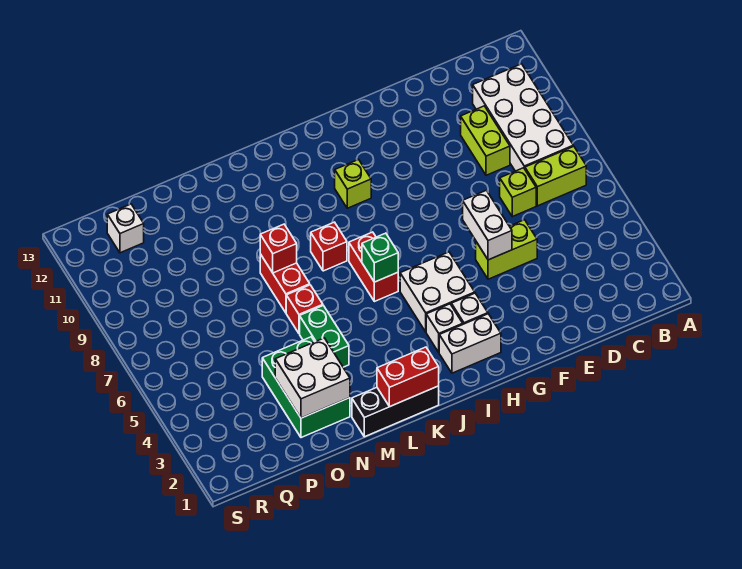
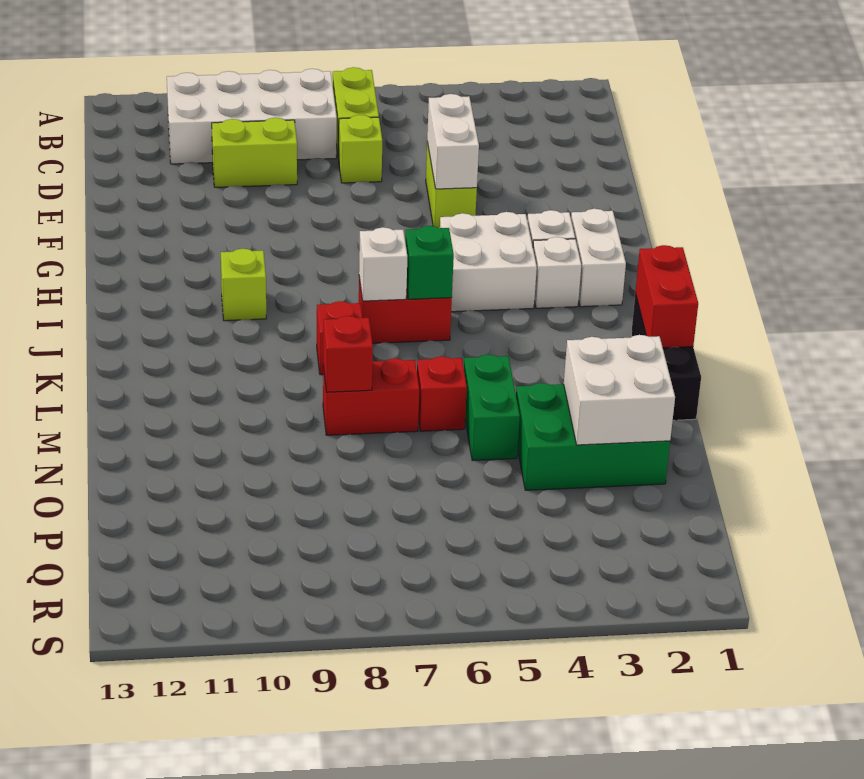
white brick F5:F6 level 2 -> white brick E5:F5 level 2
green brick M4:M5 level 1 -> green brick M5:N5 level 1
white brick Q12 level 1 -> white brick J7 level 2

